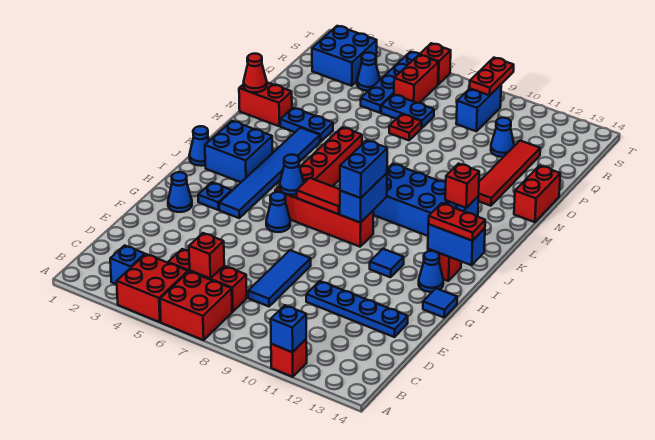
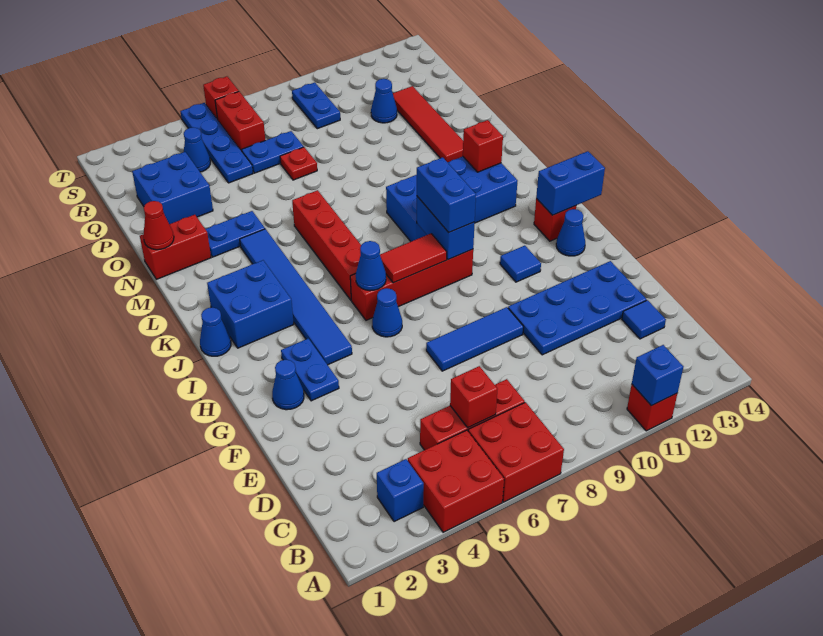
blue tile D8:F8 level 1 -> blue tile F7:F9 level 1
blue plate E10:E13 level 1 -> blue plate E10:F13 level 1
blue tile G14 level 1 -> blue tile D13 level 1
blue plate H3 level 1 -> blue plate G3:H3 level 1
red plate I13:I14 level 3 -> none
red brick N14:O14 level 1 -> none
blue brick R2:S3 level 1 -> blue brick P2:Q3 level 1
blue brick R9:S9 level 1 -> blue plate R9:S9 level 1
red plate S9:T9 level 2 -> none

